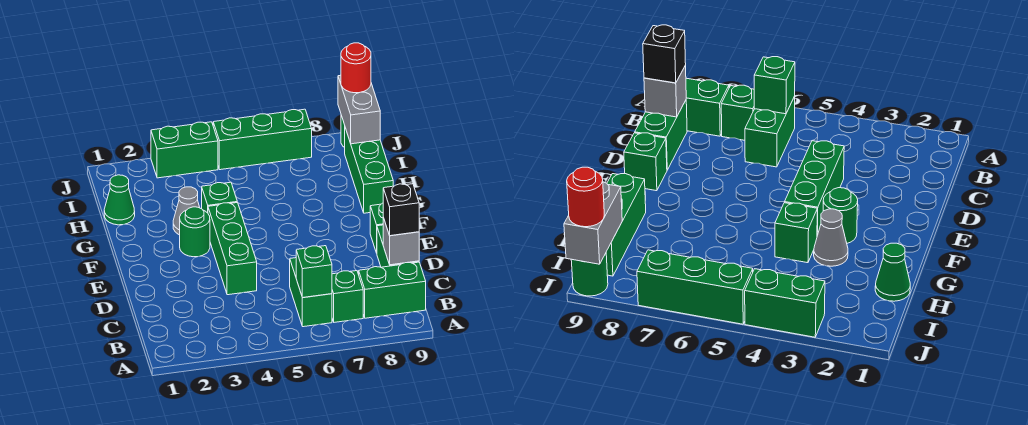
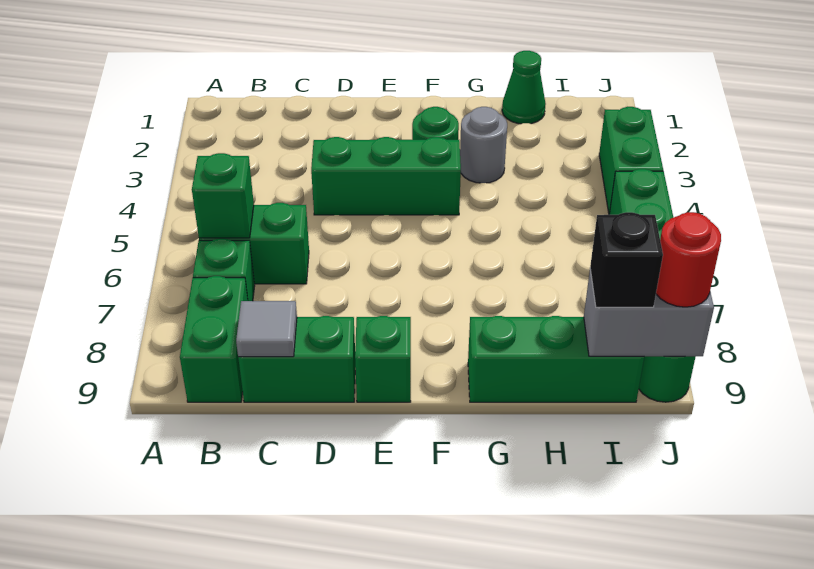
grey brick C9 level 2 -> grey tile C9 level 2
black brick C9 level 3 -> black brick I9 level 3
grey cone G3 level 1 -> grey round brick G3 level 1
green brick G4 level 1 -> none

